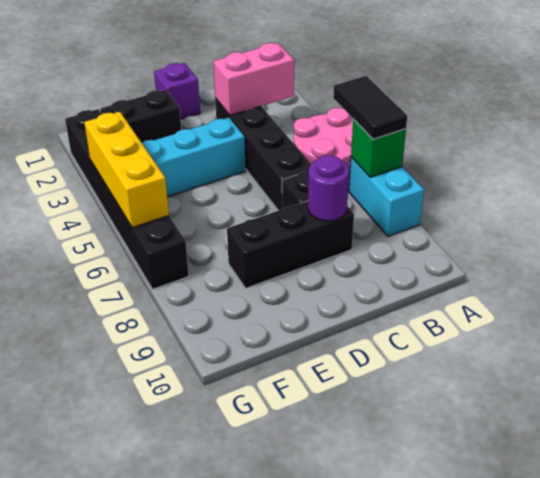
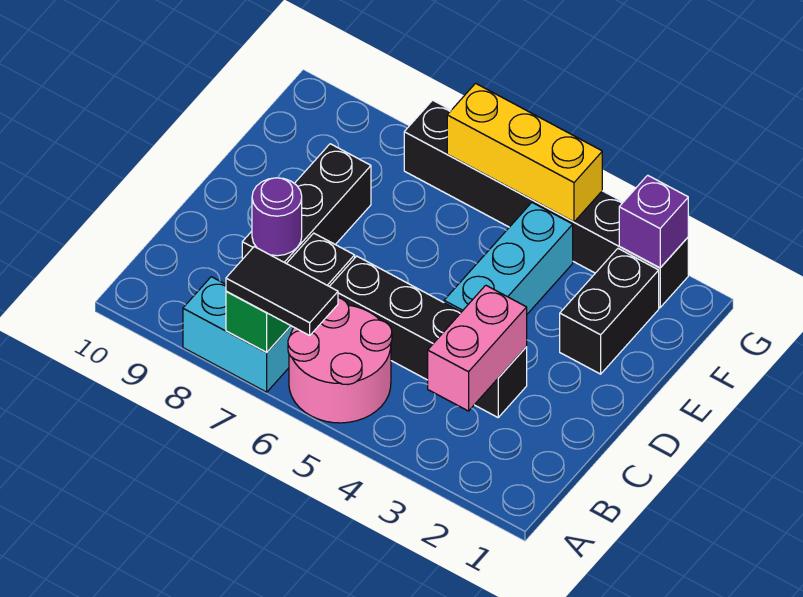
purple brick D1 level 1 -> purple brick G2 level 2

